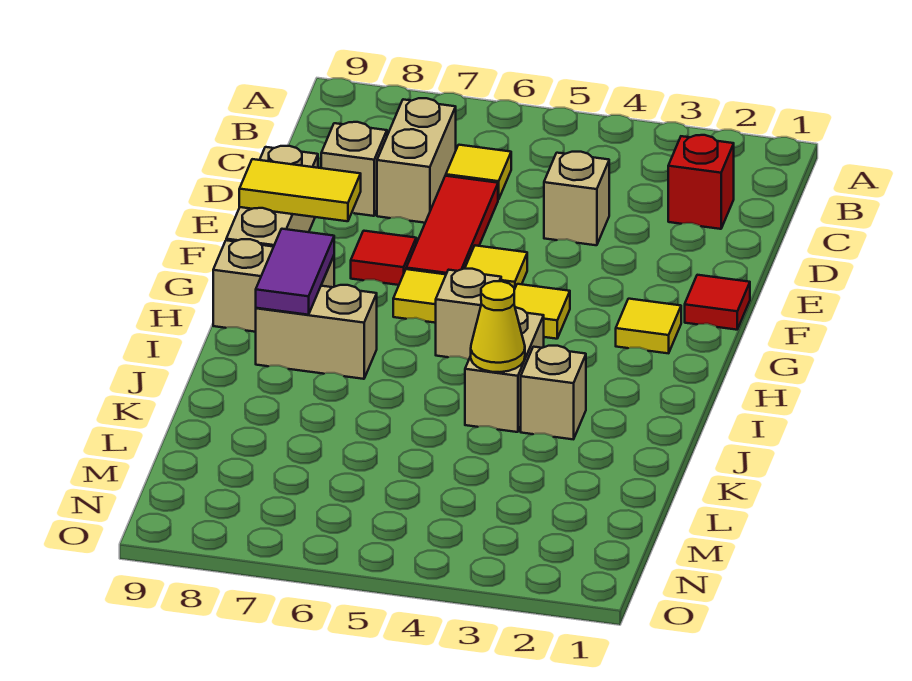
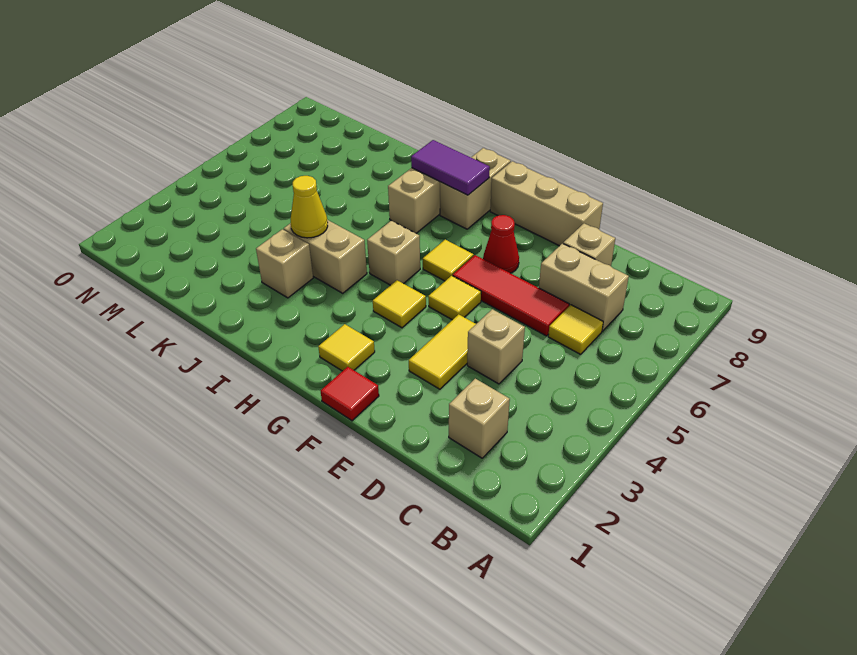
red brick C2 level 1 -> tan brick C2 level 1
red tile F7 level 1 -> red cone F7 level 1
yellow tile F8:F9 level 2 -> yellow tile E3:E4 level 1

